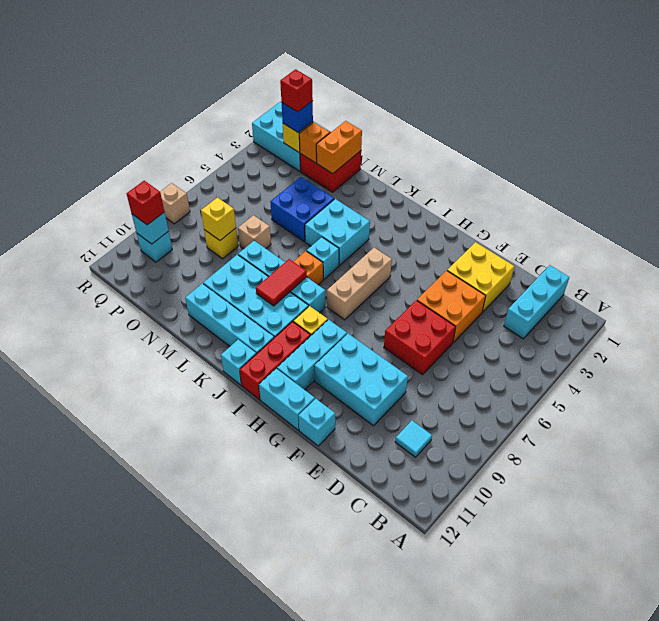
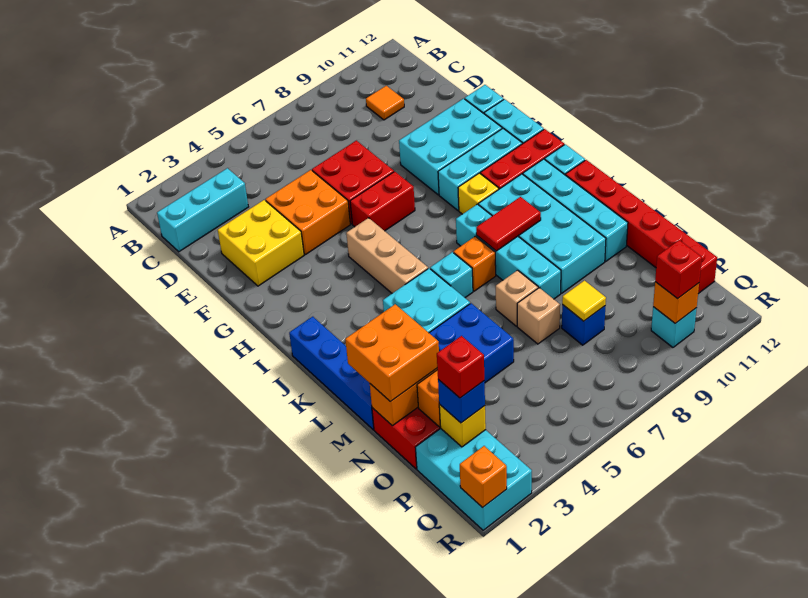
cyan tile C10 level 1 -> orange tile C10 level 1
cyan brick E9:G10 level 1 -> cyan brick F9:G11 level 1
none -> red brick G6:G7 level 1
tan brick I5:I7 level 1 -> tan brick H5:J5 level 1
none -> blue brick J1:M1 level 1
none -> red brick K12:P12 level 1
none -> orange brick M1:N2 level 3
yellow brick O8 level 1 -> blue brick O8 level 1
yellow brick O8 level 2 -> yellow tile O8 level 2
cyan brick Q10 level 2 -> orange brick Q10 level 2
none -> orange brick R1 level 2
tan brick R8 level 1 -> tan brick M7 level 1

